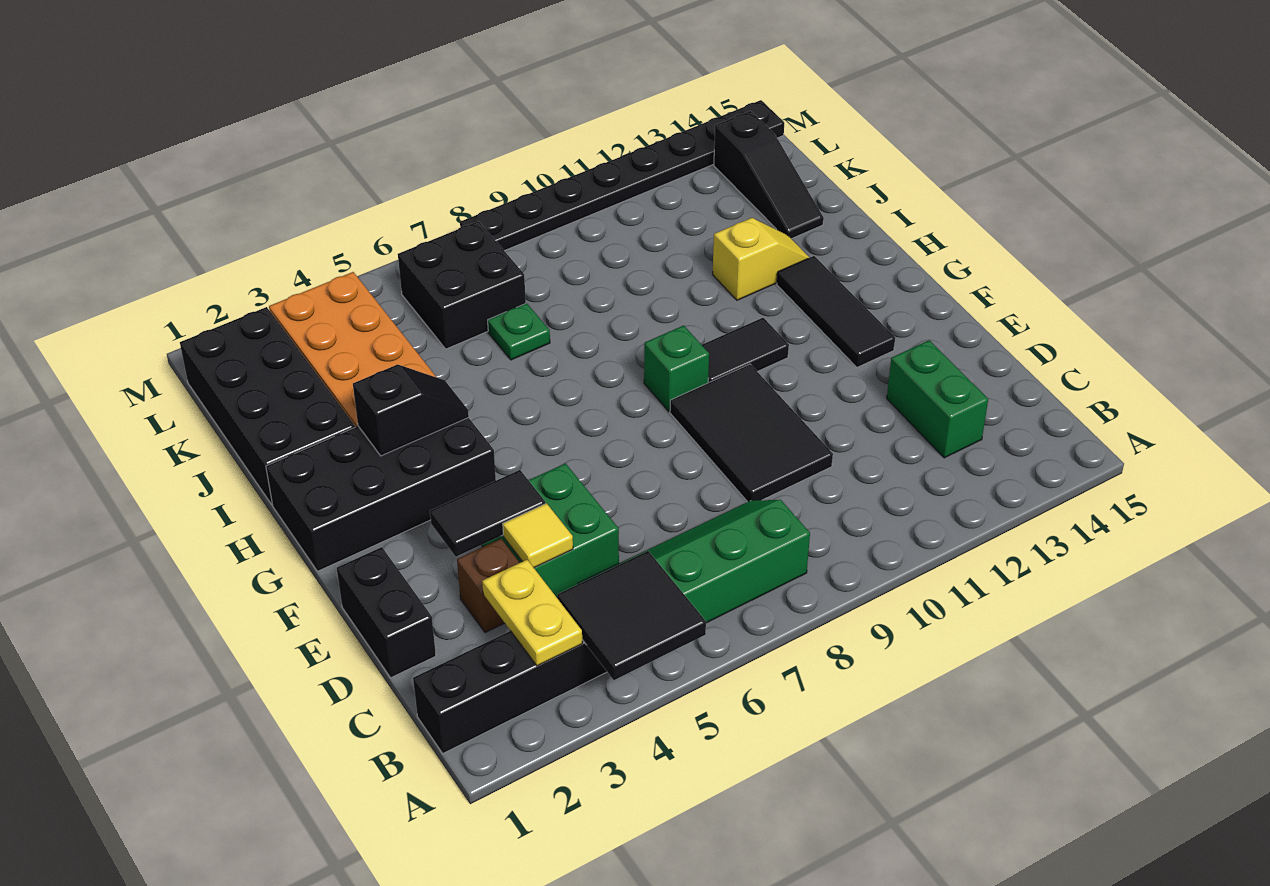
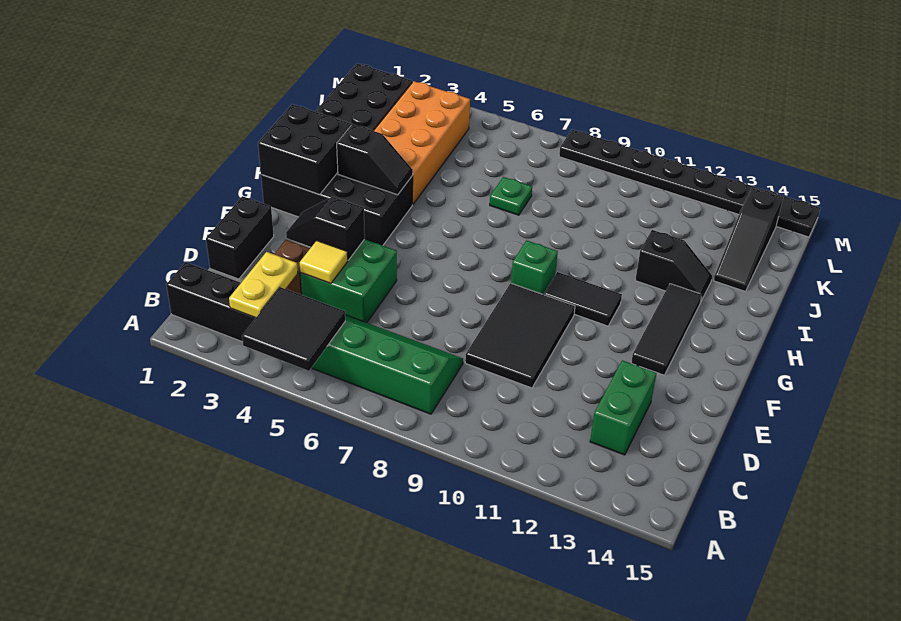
black tile E3:E4 level 2 -> black slope E3:E4 level 2 top 4
yellow slope I12:I13 level 1 top 12 -> black slope I12:I13 level 1 top 12
black brick K6:L7 level 1 -> black brick G1:H2 level 2

